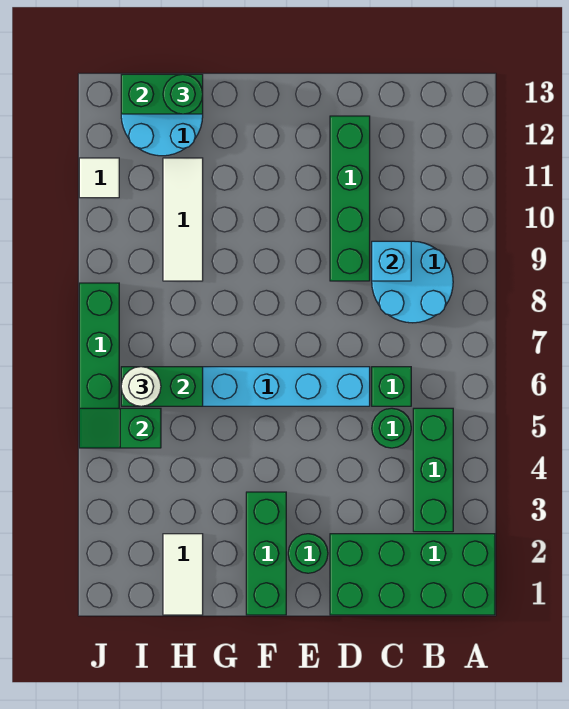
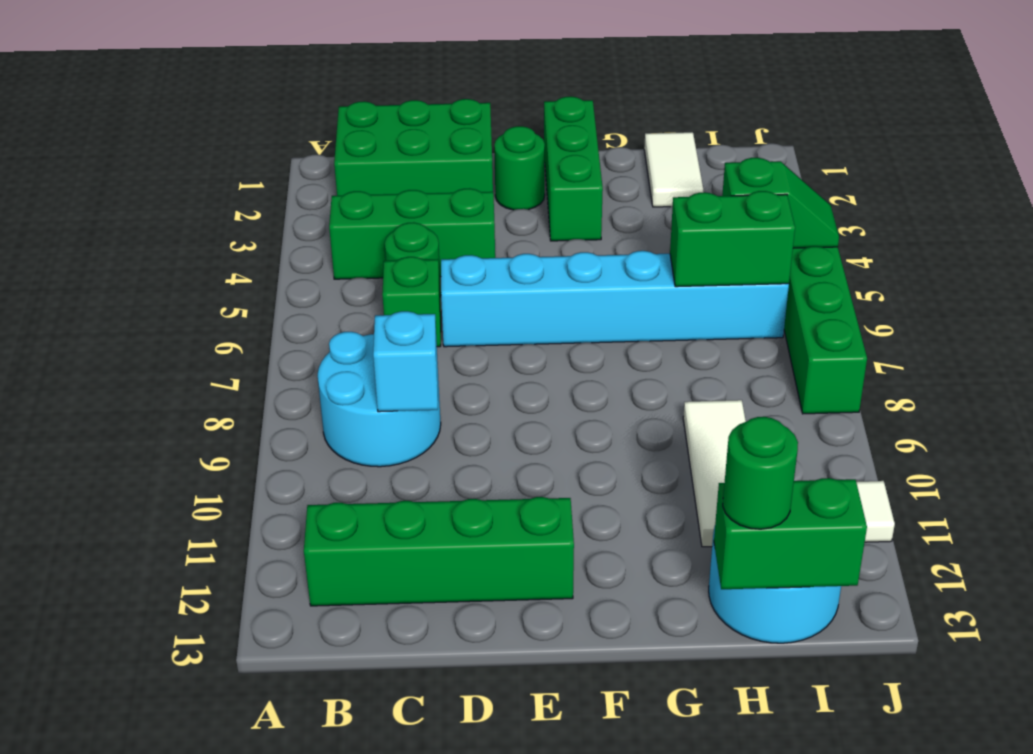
green brick A1:D2 level 1 -> green brick B1:D2 level 1
green brick B3:B5 level 1 -> green brick B4:D4 level 1
green brick D9:D12 level 1 -> green brick B12:E12 level 1
white round brick I6 level 3 -> none

